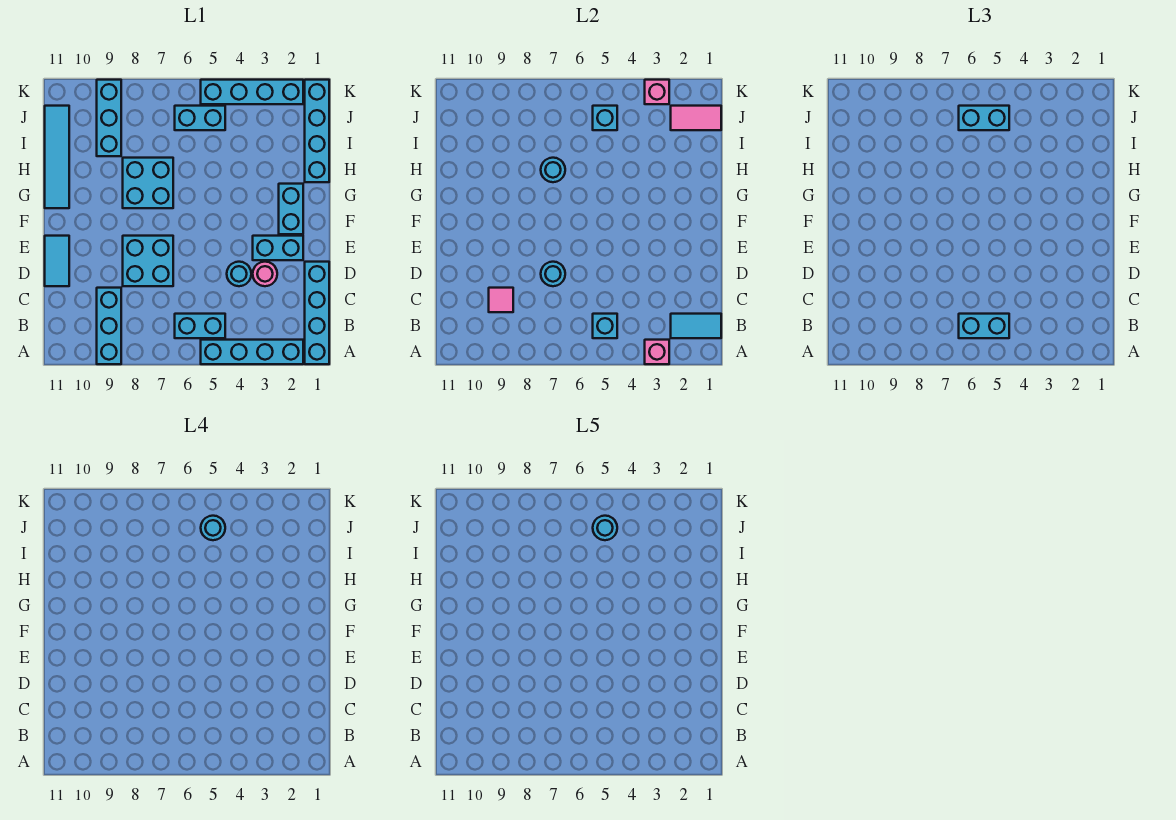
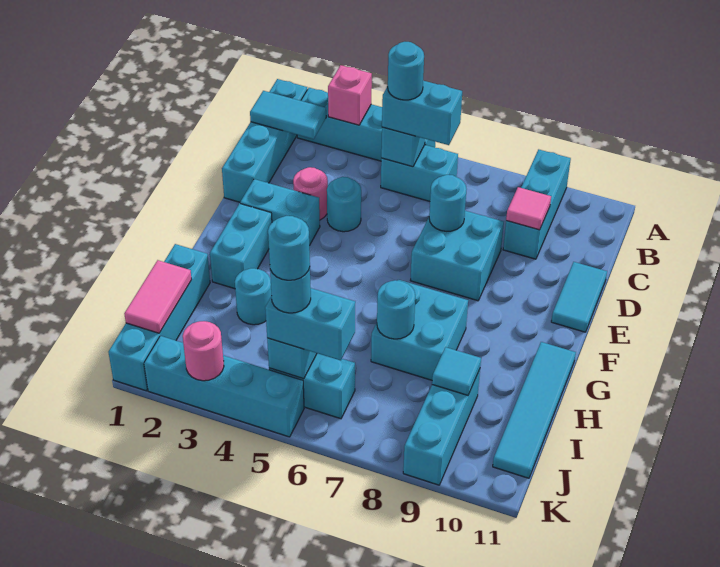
none -> cyan round brick B5 level 4
none -> cyan round brick H3 level 1
none -> cyan tile I9 level 2
pink tile J1:J2 level 2 -> pink tile I1:J1 level 2
pink brick K3 level 2 -> pink round brick K3 level 2

